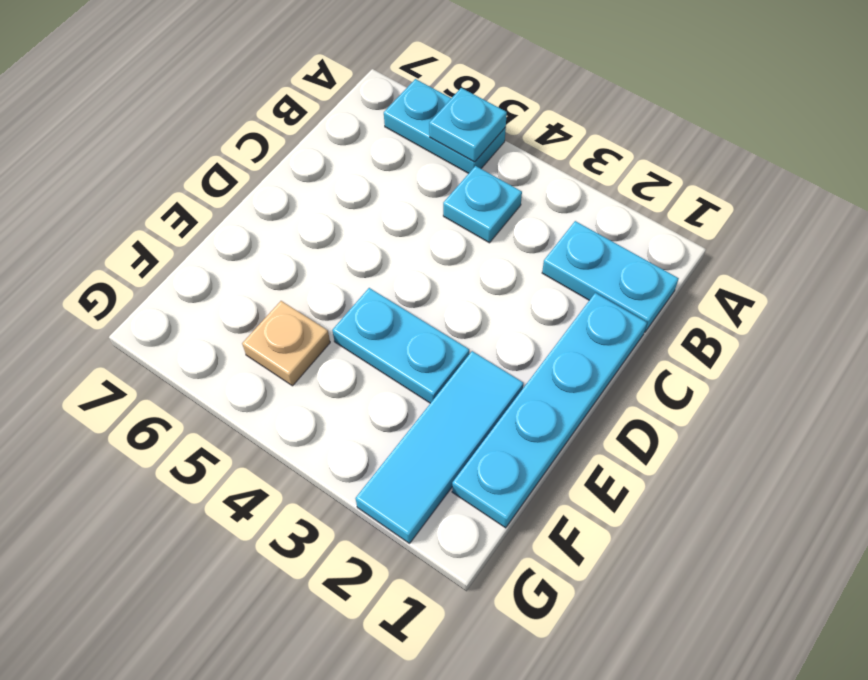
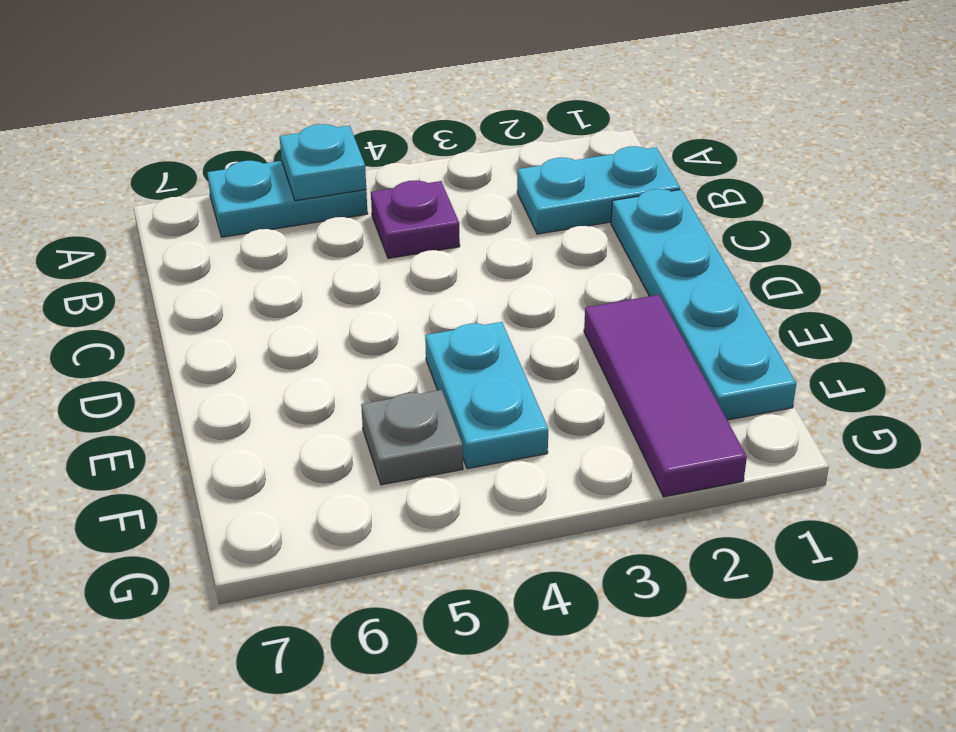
cyan plate B4 level 1 -> purple plate B4 level 1
cyan tile E2:G2 level 1 -> purple tile E2:G2 level 1
cyan plate E3:E4 level 1 -> cyan plate E4:F4 level 1
tan plate F5 level 1 -> grey plate F5 level 1

